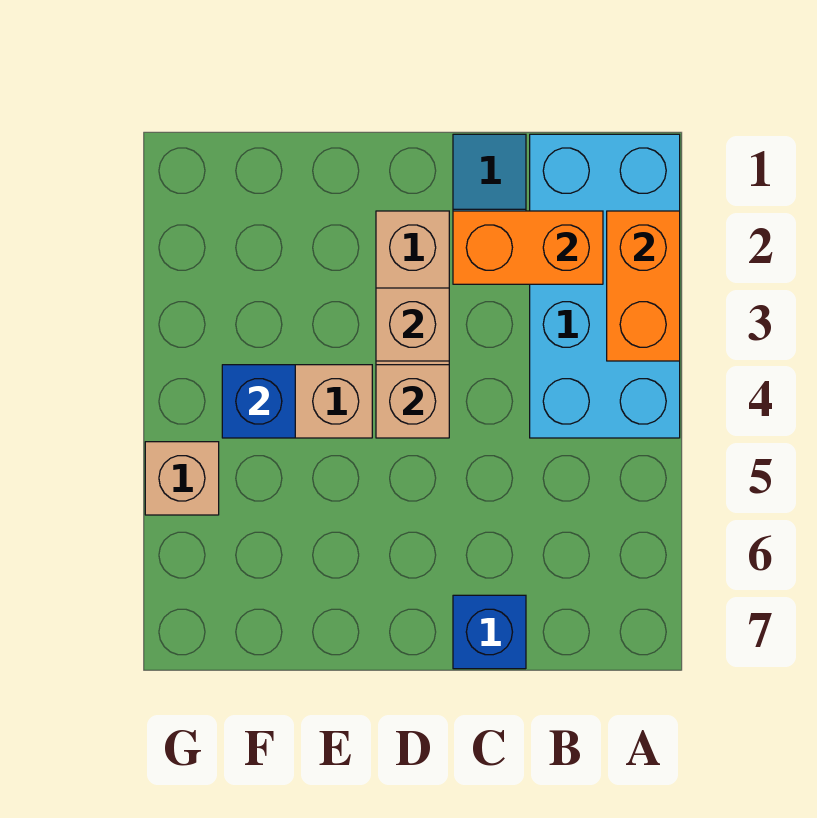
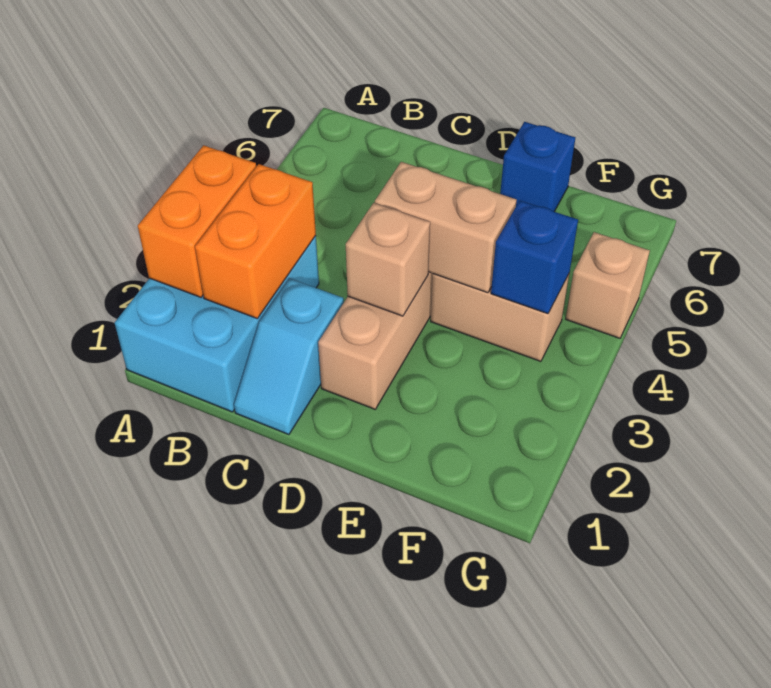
cyan brick A1:B4 level 1 -> cyan brick A1:B3 level 1
orange brick B2:C2 level 2 -> orange brick B2:B3 level 2
blue brick C7 level 1 -> blue brick E7 level 1
tan brick D4 level 2 -> tan brick D4:E4 level 2

